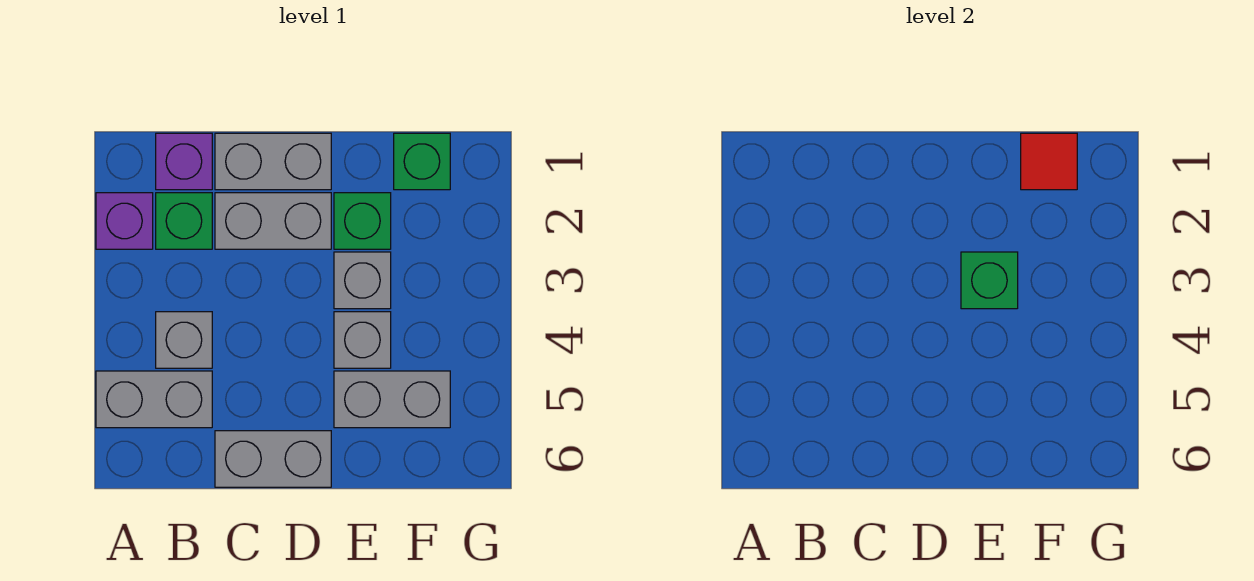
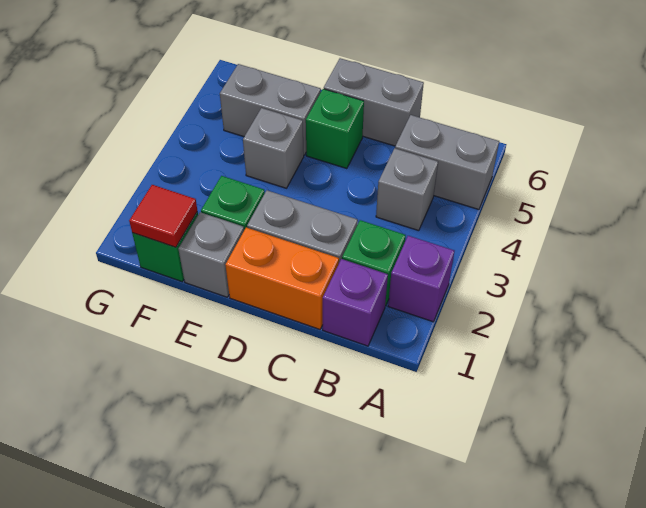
grey brick C1:D1 level 1 -> orange brick C1:D1 level 1
grey brick E3 level 1 -> grey brick E1 level 1
green brick E3 level 2 -> green brick D5 level 1

